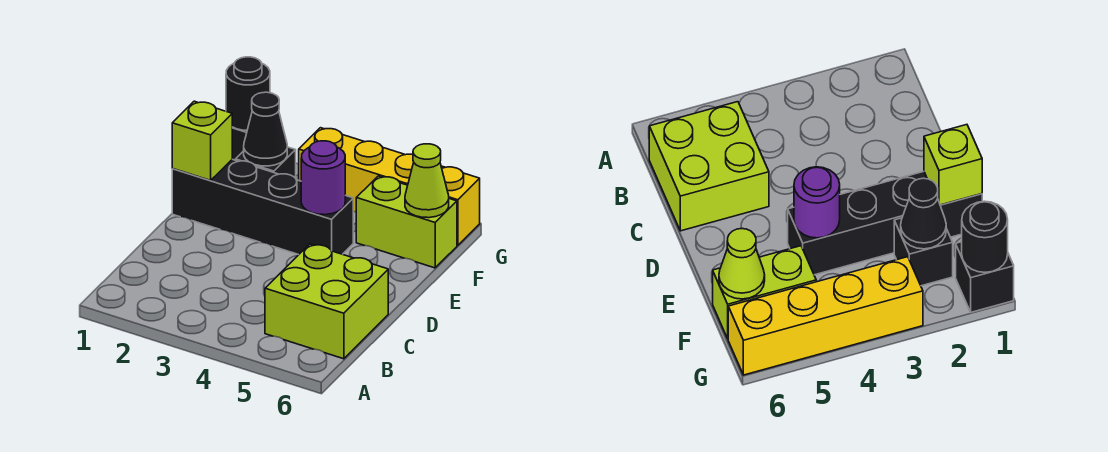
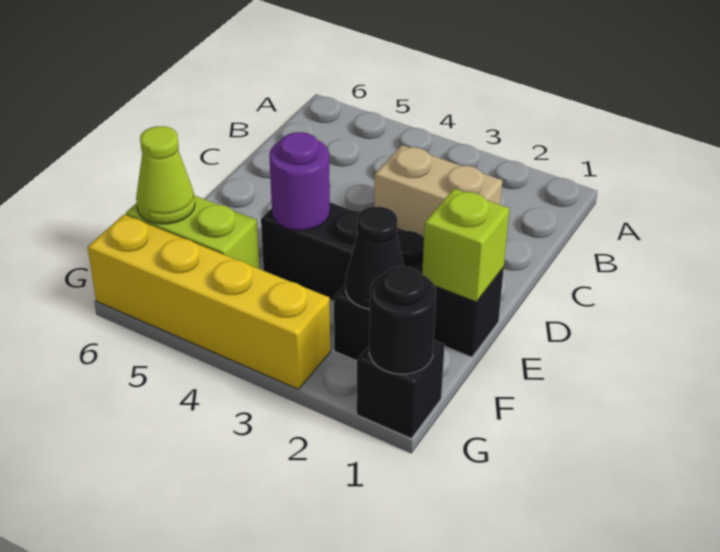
lime brick B5:C6 level 1 -> none
none -> tan brick C2:C3 level 1

